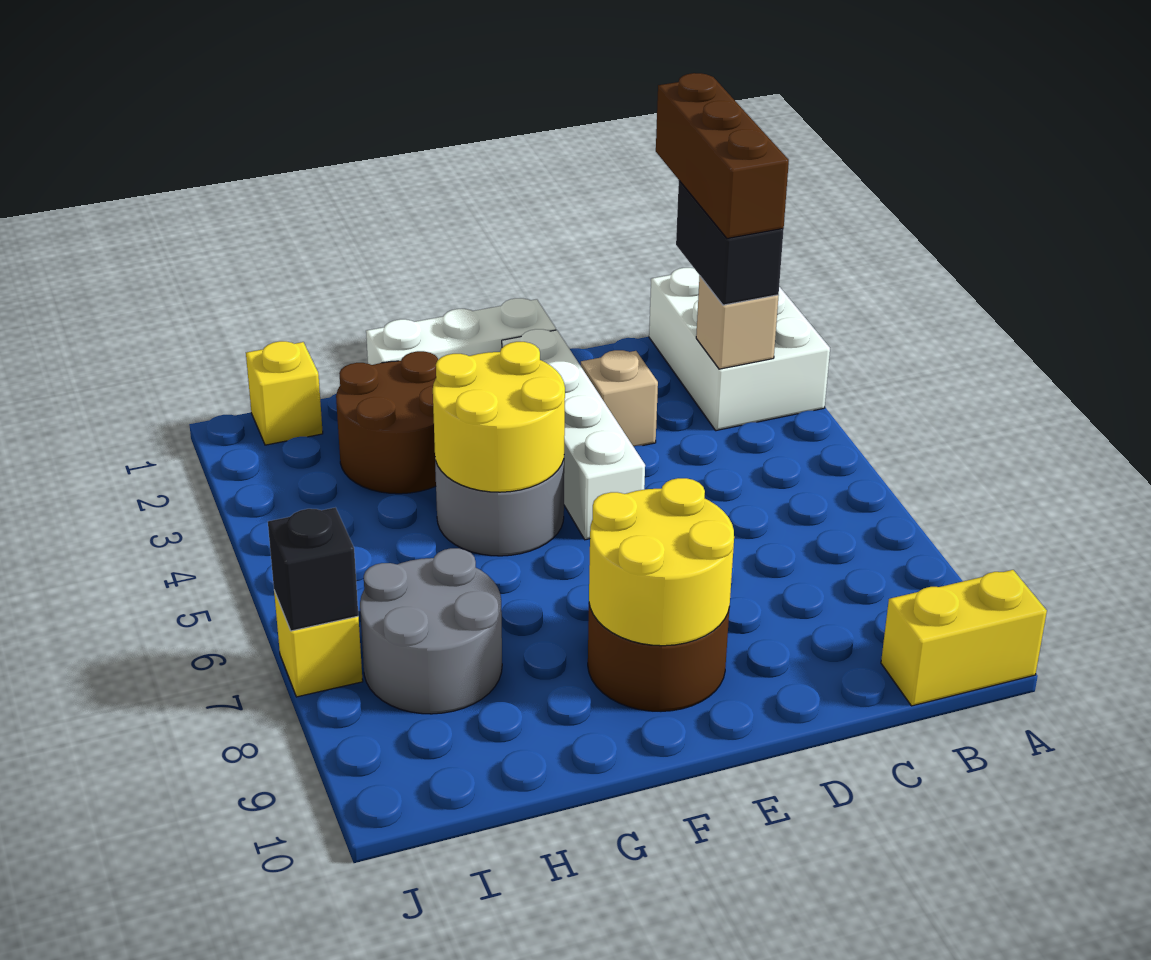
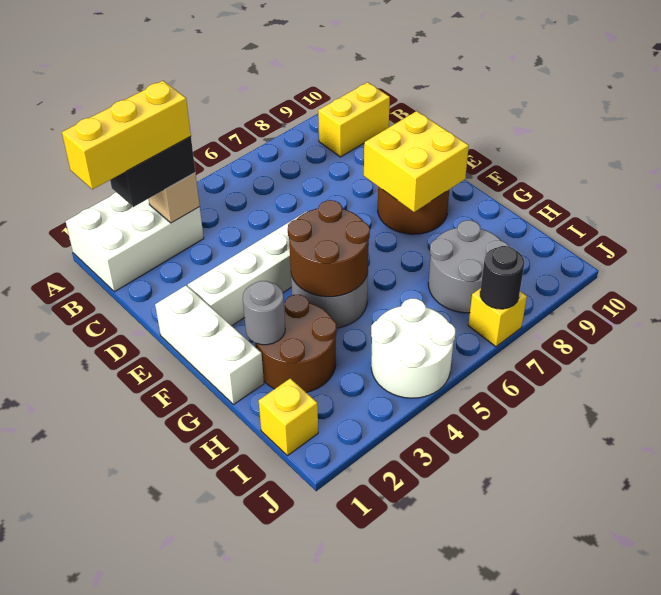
yellow brick A10:B10 level 1 -> yellow brick B9:B10 level 1
brown brick B1:B3 level 4 -> yellow brick B1:B3 level 4
tan brick D3 level 1 -> none
yellow round brick E8:F9 level 2 -> yellow brick E8:F9 level 2
yellow round brick F4:G5 level 2 -> brown round brick F4:G5 level 2
none -> grey round brick G2 level 2
none -> white round brick I4:J5 level 1
black brick J7 level 2 -> black round brick J7 level 2

